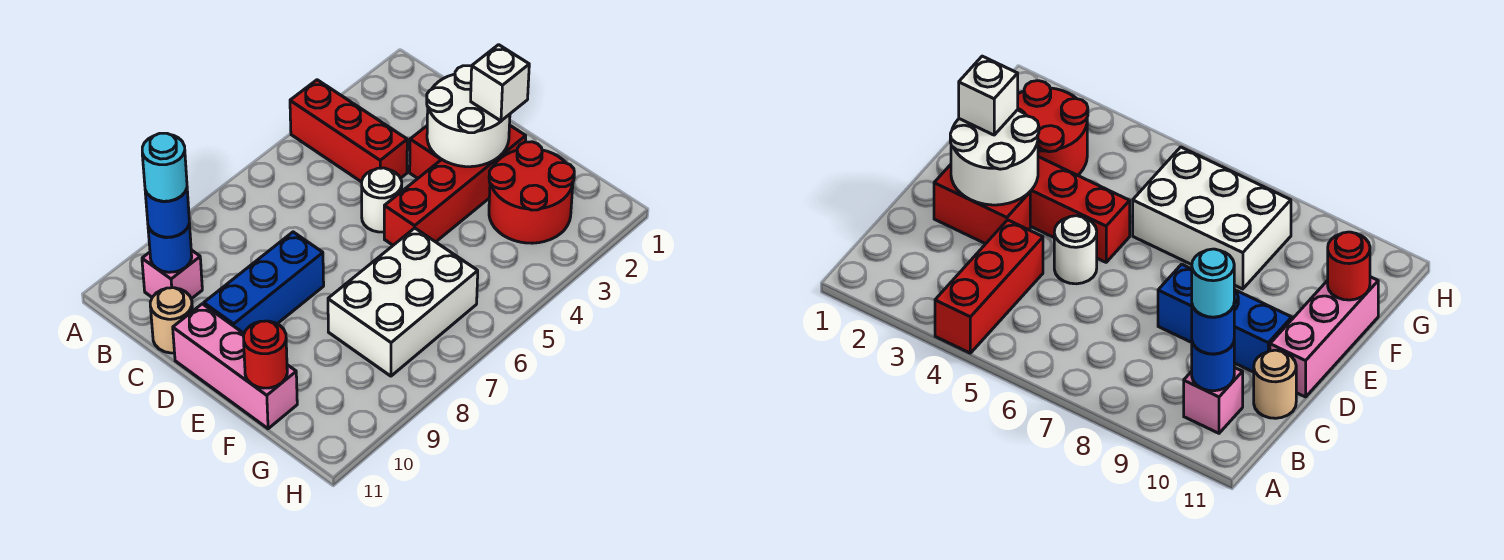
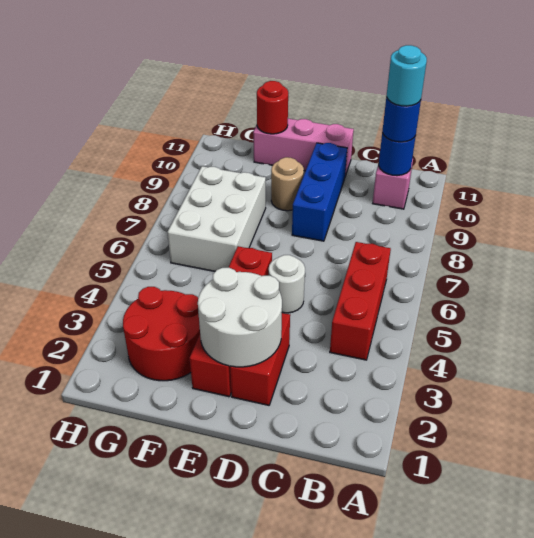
red brick A4:C4 level 1 -> red brick B4:B6 level 1
tan round brick C11 level 1 -> tan round brick E9 level 1
white brick E2 level 3 -> none

